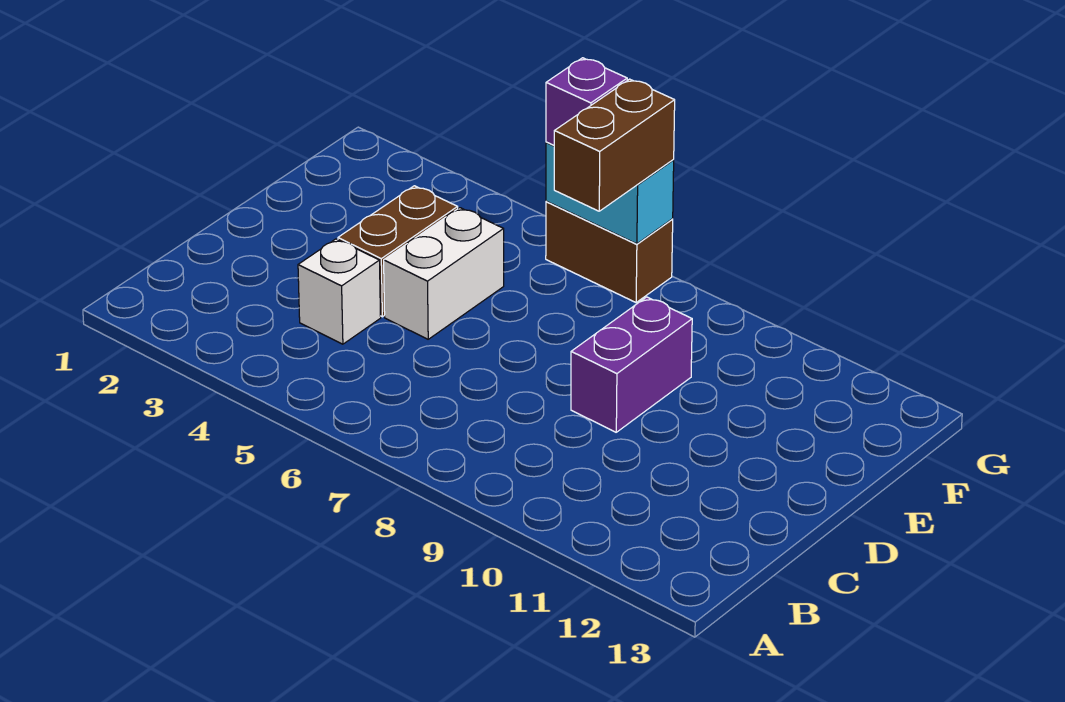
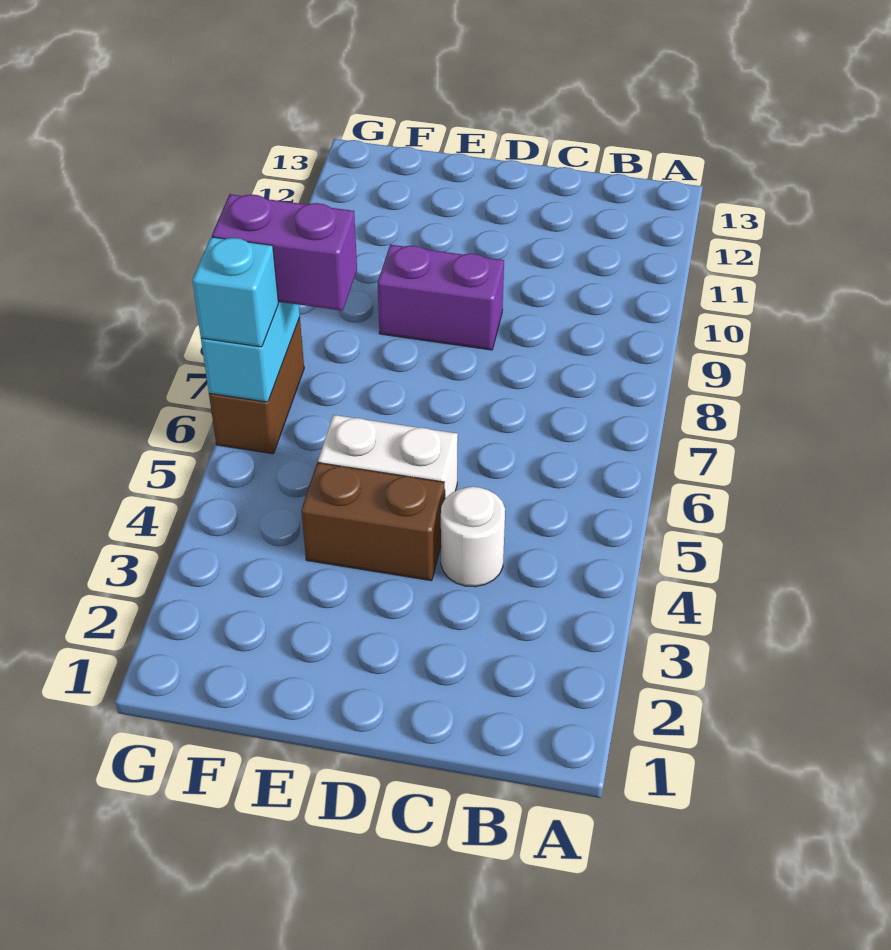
white brick C4 level 1 -> white round brick C4 level 1
brown brick F7:G7 level 3 -> purple brick F7:G7 level 3
purple brick G6 level 3 -> cyan brick G6 level 3

